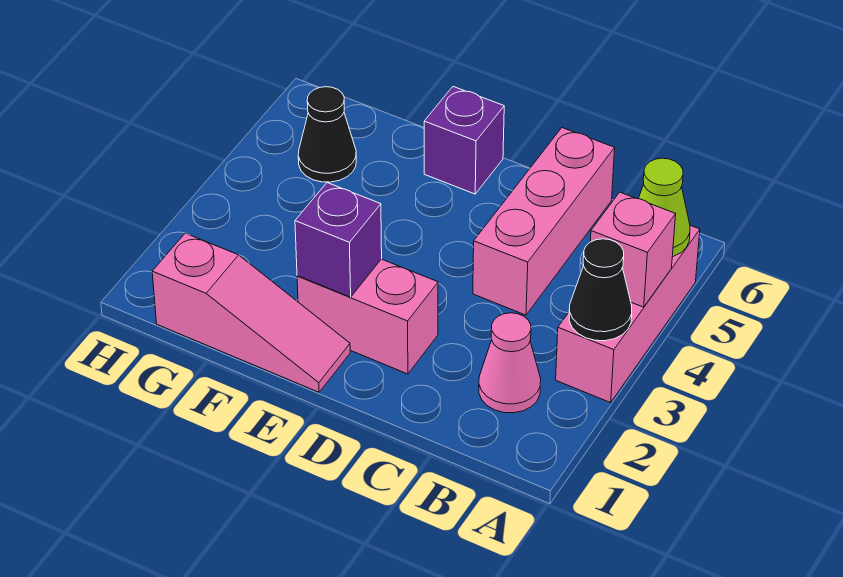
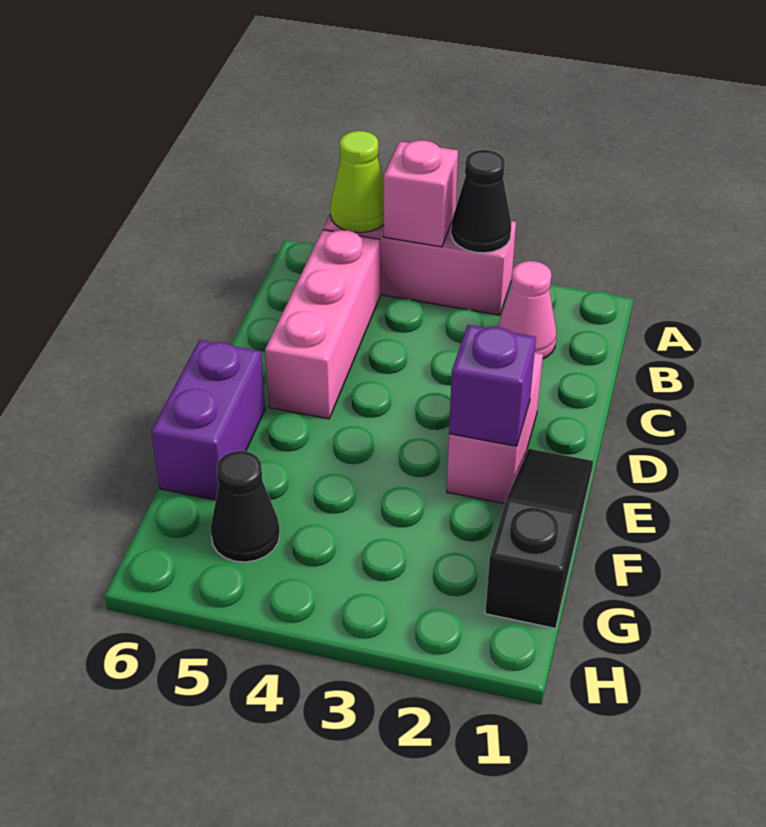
pink brick C4:C6 level 1 -> pink brick B5:D5 level 1
pink slope E1:G1 level 1 top G -> black slope E1:G1 level 1 top G
purple brick E6 level 1 -> purple brick E6:F6 level 1

